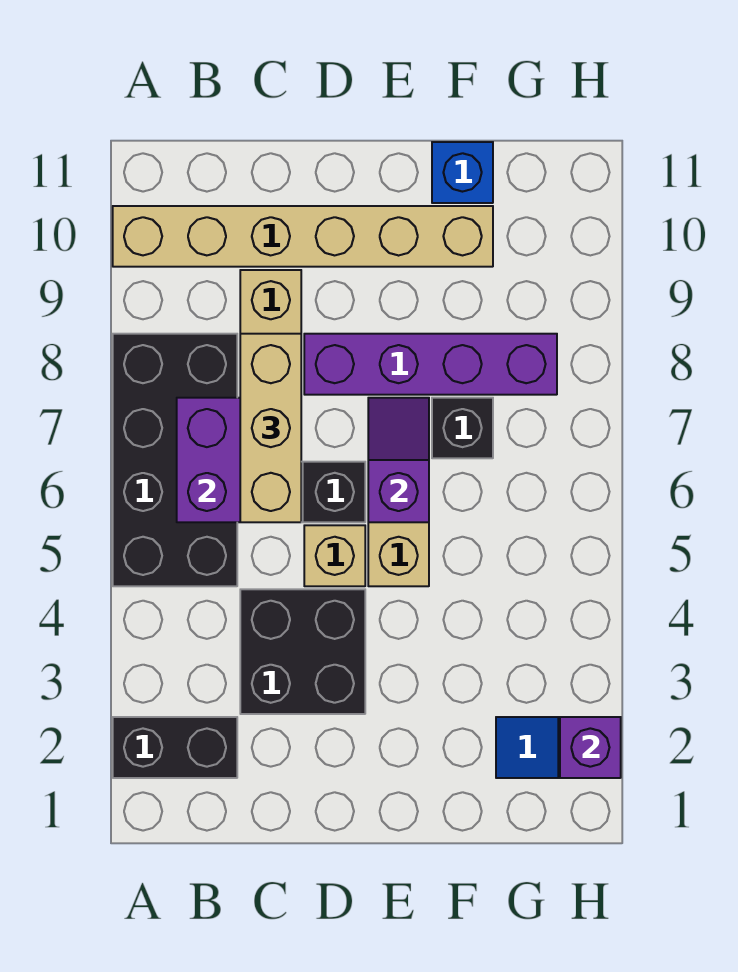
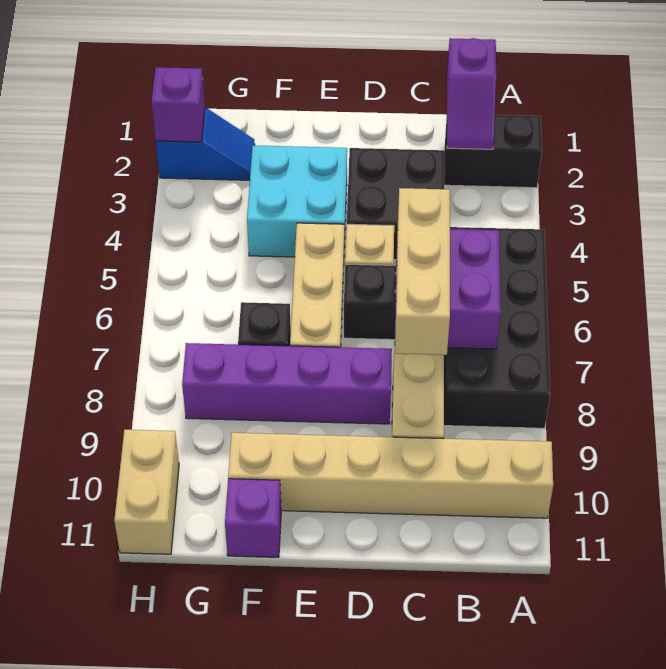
none -> cyan brick E3:F4 level 1
purple slope E6:E7 level 2 top 6 -> purple slope B1:B2 level 2 top 1
blue brick F11 level 1 -> purple brick F11 level 1
none -> tan brick H10:H11 level 1

